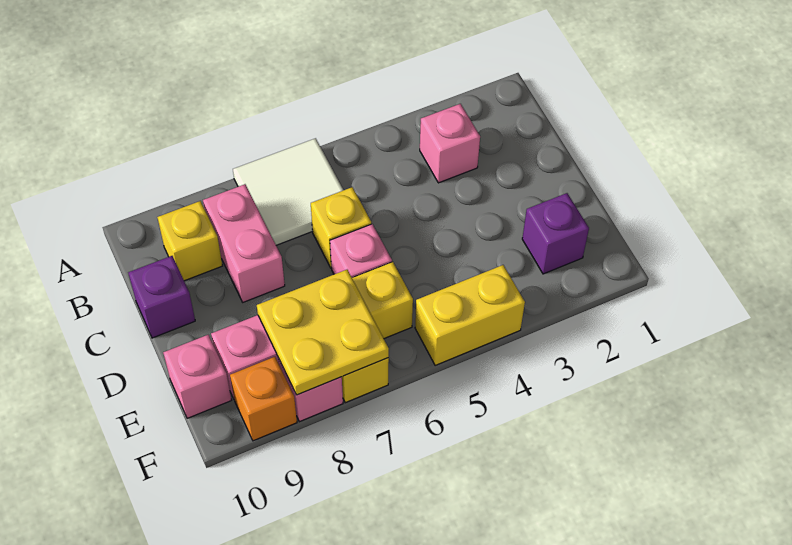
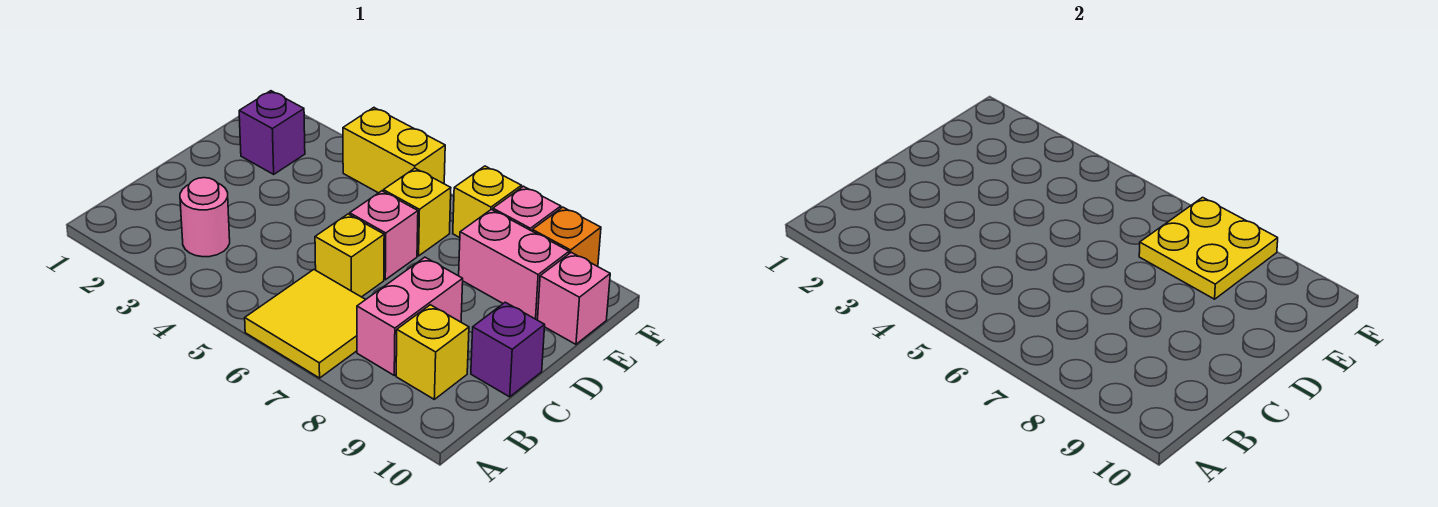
white tile A6:B7 level 1 -> yellow tile A6:B7 level 1
pink brick B3 level 1 -> pink round brick B3 level 1

